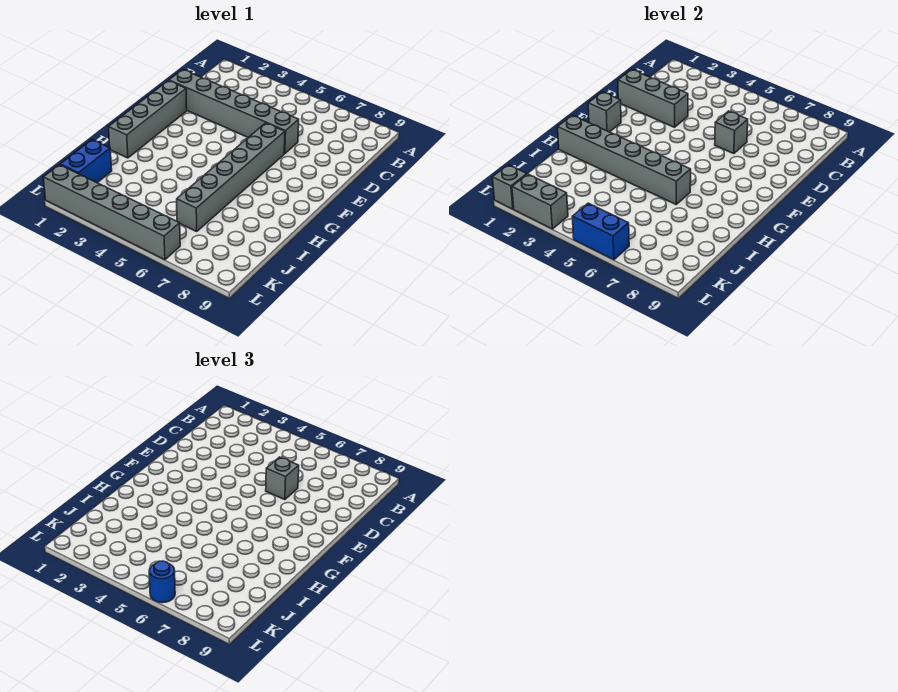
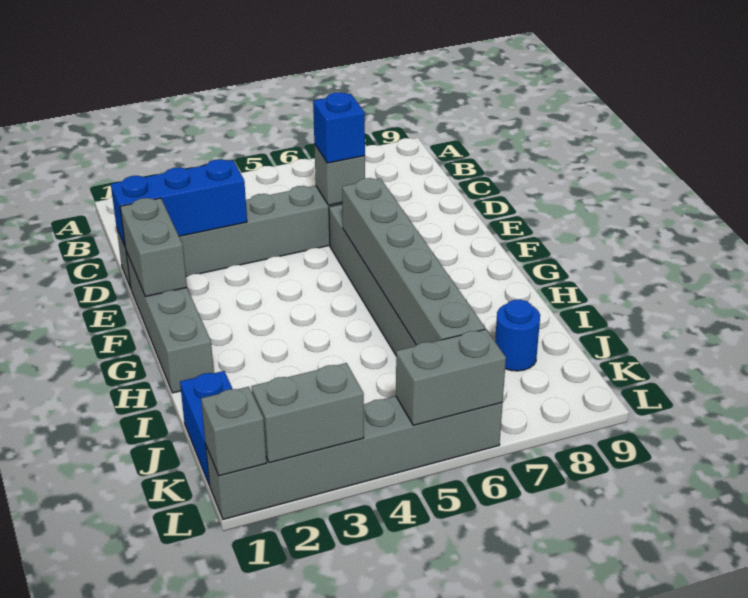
grey brick D1:D3 level 2 -> blue brick D1:D3 level 2
grey brick D6 level 3 -> blue brick D6 level 3
grey brick F1 level 2 -> grey brick E1:F1 level 2
grey brick H1:H6 level 2 -> grey brick F6:K6 level 2
blue brick L5:L6 level 2 -> grey brick L5:L6 level 2
blue round brick L6 level 3 -> blue round brick J8 level 1

